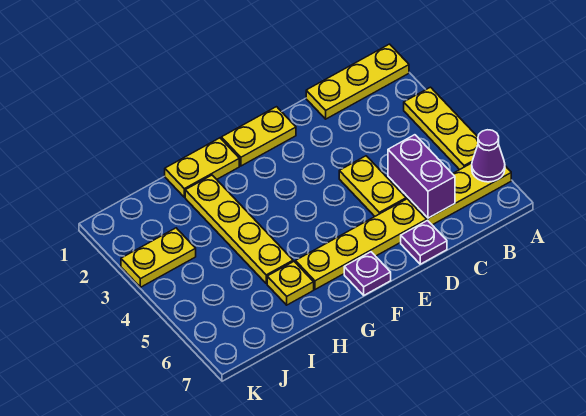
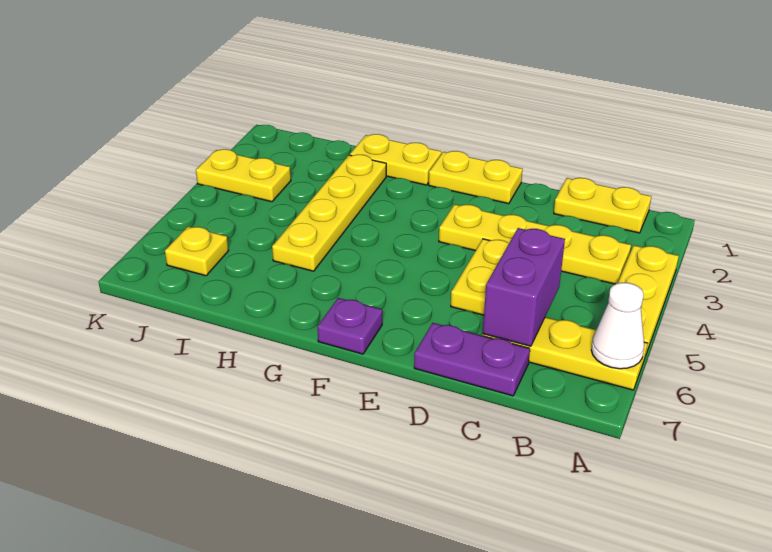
yellow plate A1:C1 level 1 -> yellow plate B1:C1 level 1
purple cone A6 level 2 -> white cone A6 level 2
yellow plate D6:G6 level 1 -> yellow plate B3:E3 level 1
purple plate D7 level 1 -> purple plate C7:D7 level 1
yellow plate H6 level 1 -> yellow plate J6 level 1

